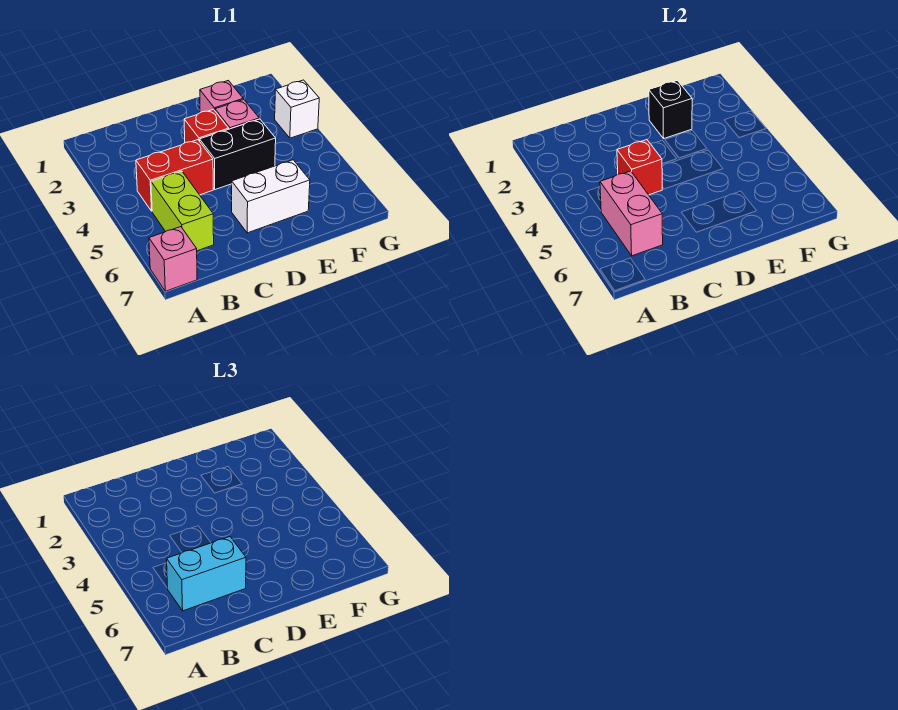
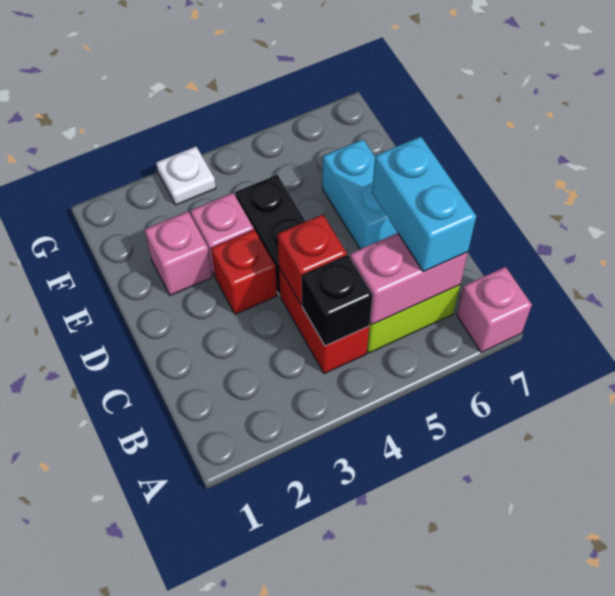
white brick D6:E6 level 1 -> cyan brick D6:E6 level 1
black brick E2 level 2 -> black brick B4 level 2
white brick G3 level 1 -> white plate G3 level 1

